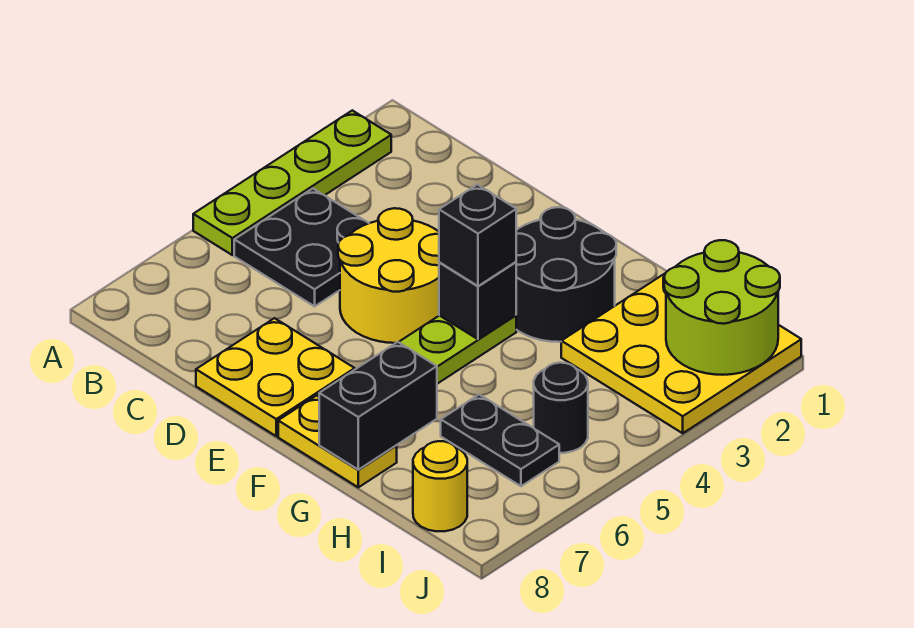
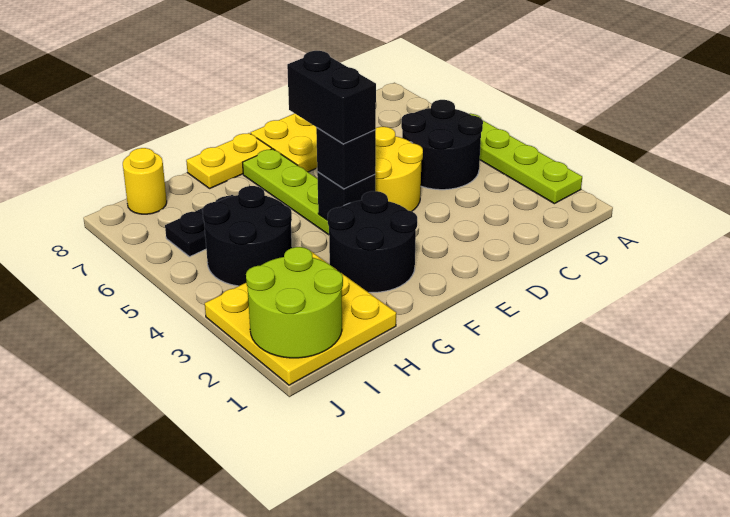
black plate B4:C5 level 1 -> black round brick B4:C5 level 1
black brick G7:G8 level 2 -> black brick F4:F5 level 4
black round brick I5 level 1 -> black round brick H4:I5 level 1

